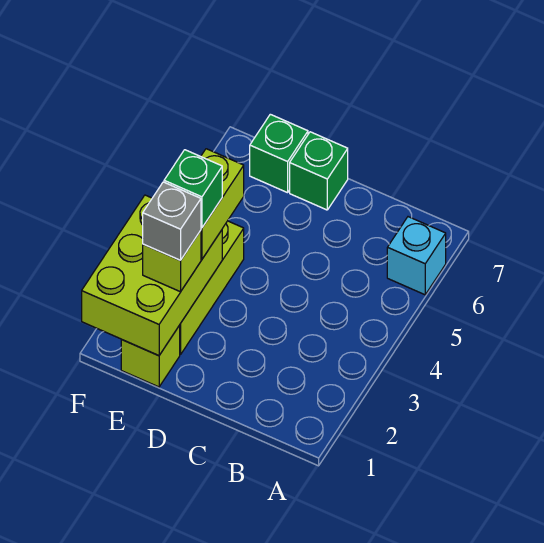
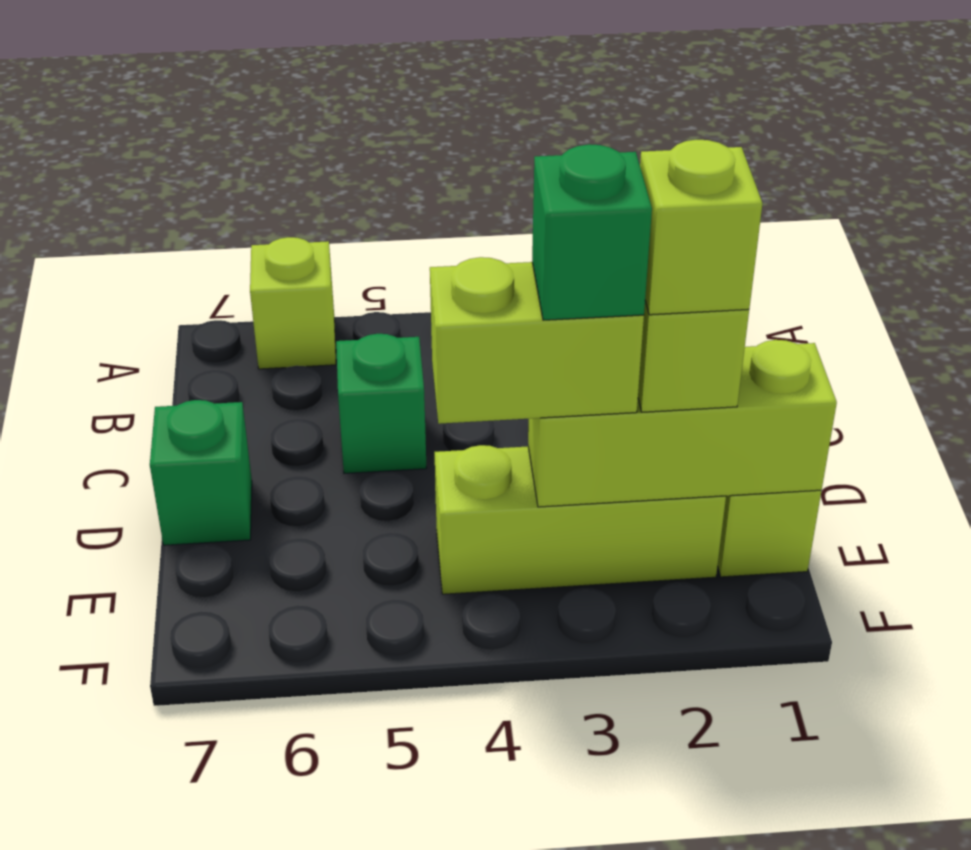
cyan brick A6 level 1 -> lime brick A6 level 1
lime brick E1:F3 level 2 -> lime brick E1:E3 level 2
grey brick E2 level 4 -> lime brick E2 level 4
green brick E7 level 1 -> green brick C5 level 1

